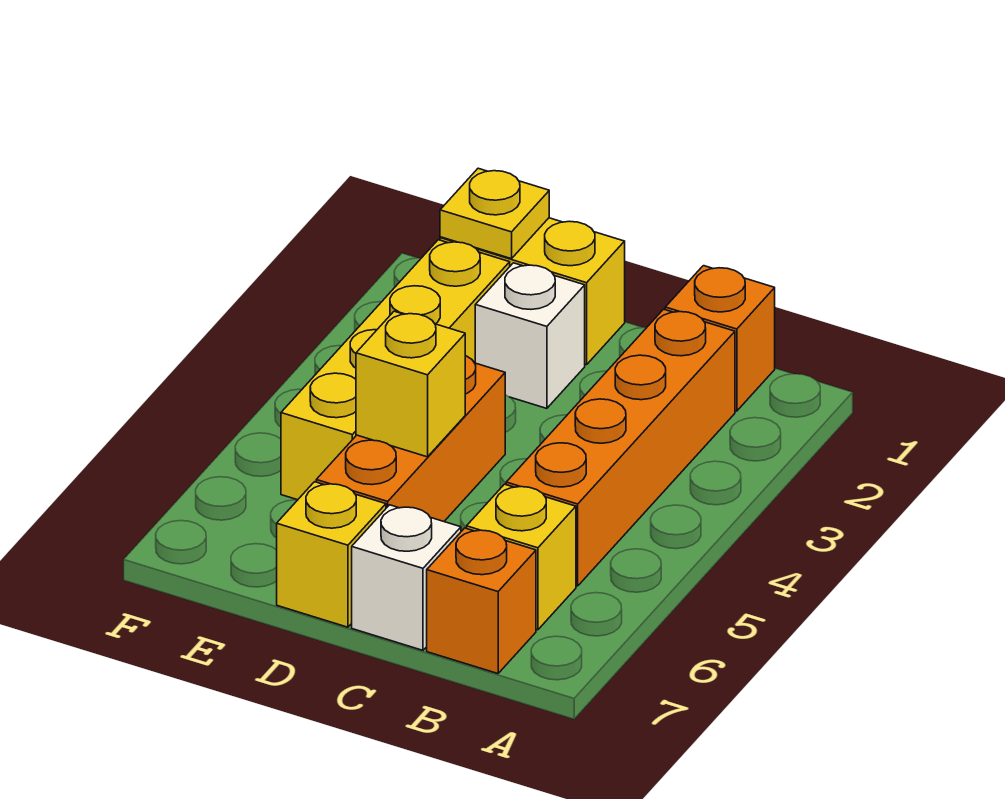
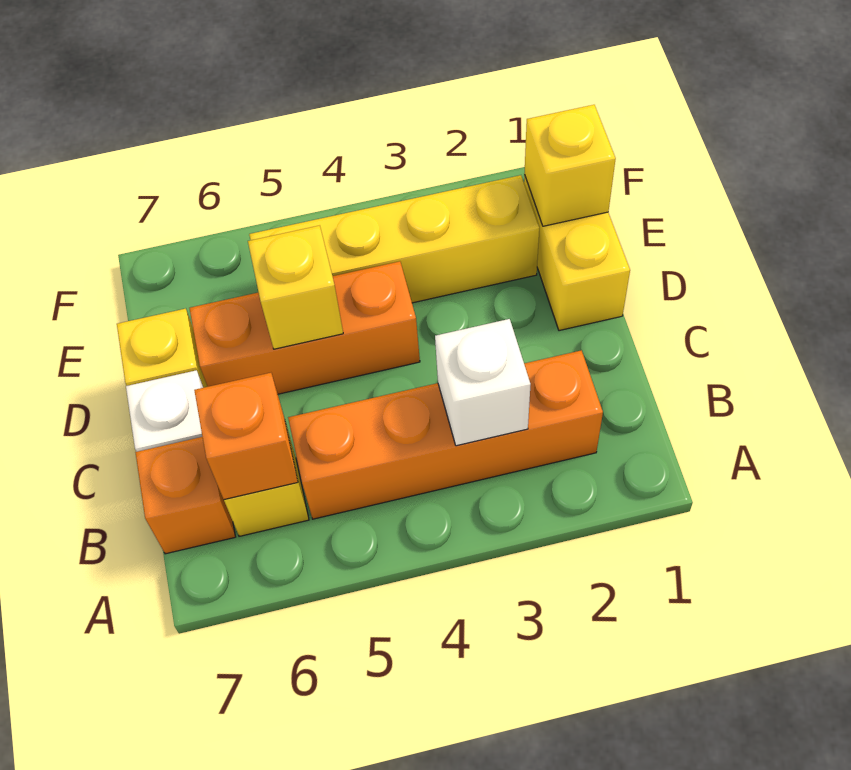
orange brick B1 level 1 -> orange brick B6 level 2
white brick D2 level 1 -> white brick B3 level 2
yellow plate E1 level 2 -> yellow brick E1 level 2

